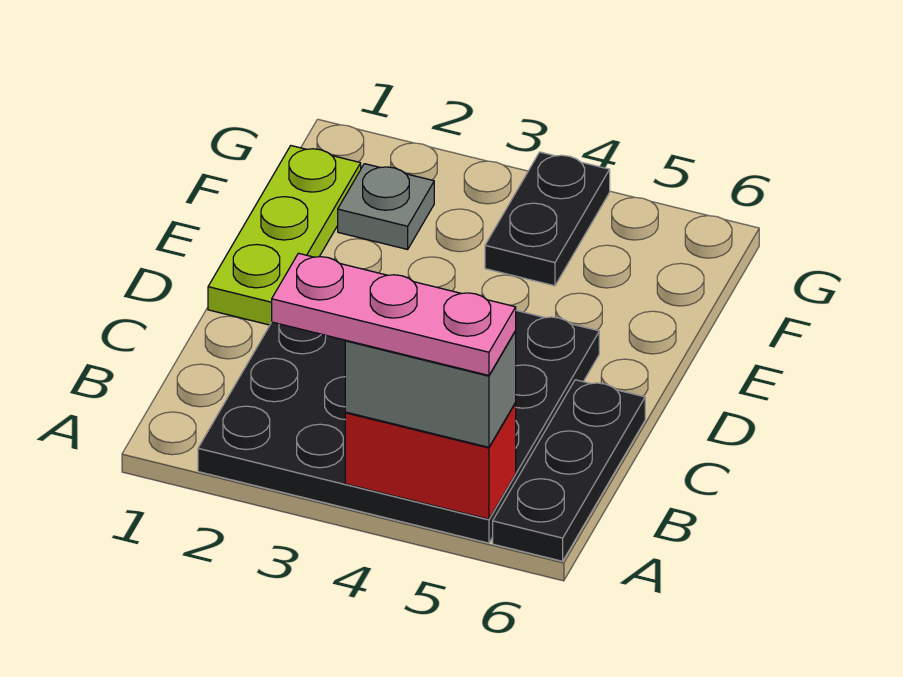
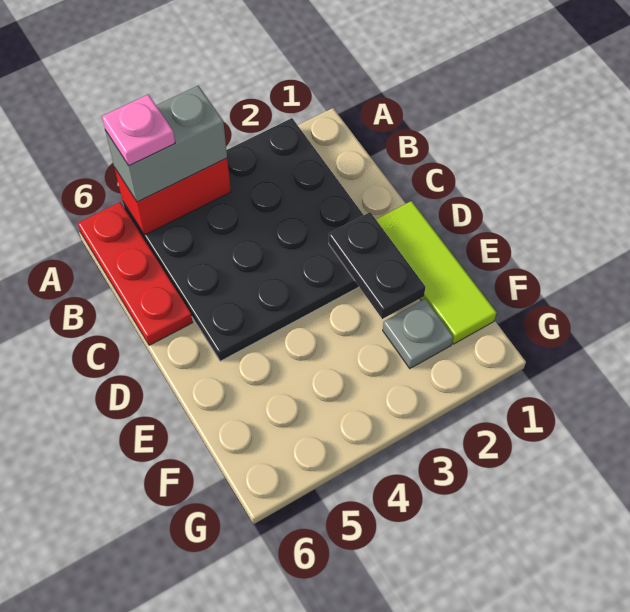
pink plate A3:A5 level 4 -> pink plate A5 level 4
black plate A6:C6 level 1 -> red plate A6:C6 level 1
lime plate D1:F1 level 1 -> lime tile D1:F1 level 1
black plate F4:G4 level 1 -> black plate D2:E2 level 2

